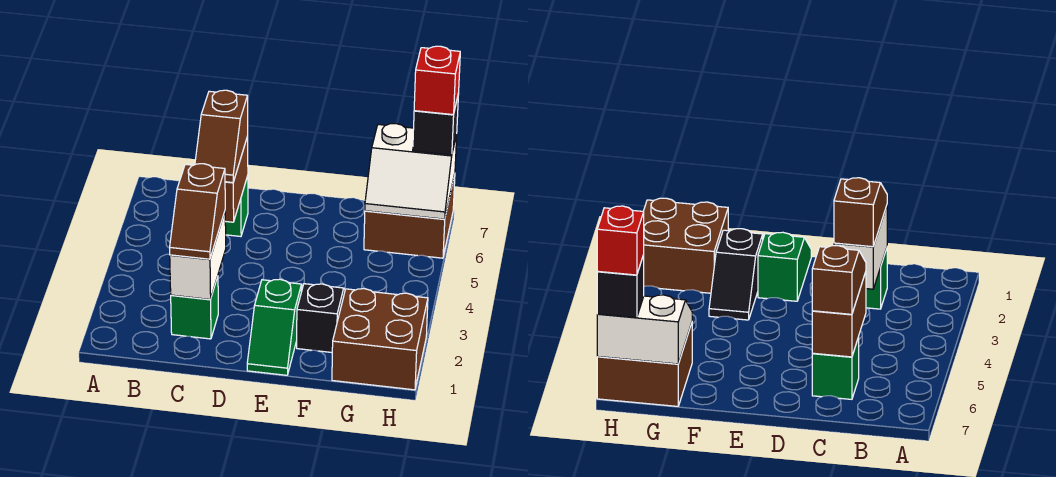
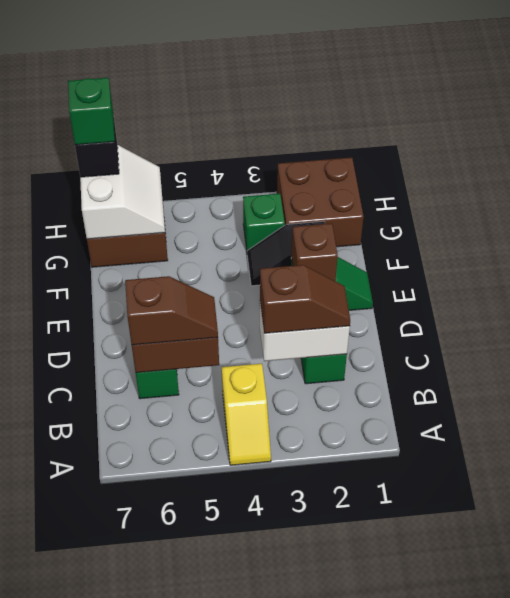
none -> yellow slope A4:B4 level 1 top B
none -> brown brick E2 level 2
none -> green brick G3 level 1
red brick H7 level 4 -> green brick H7 level 4

